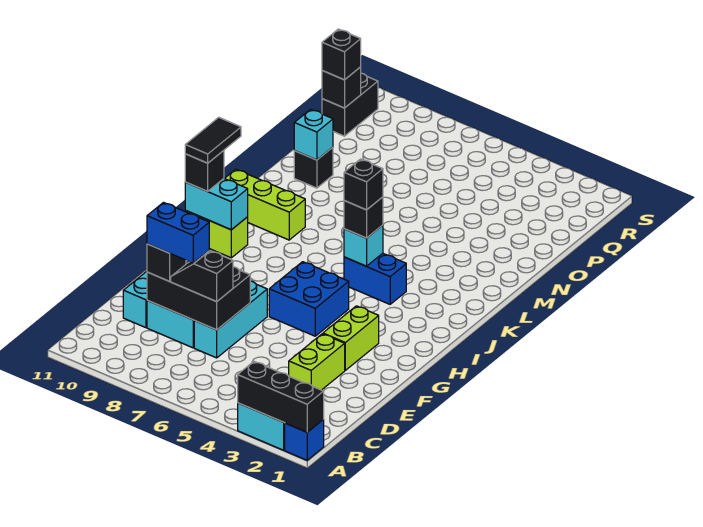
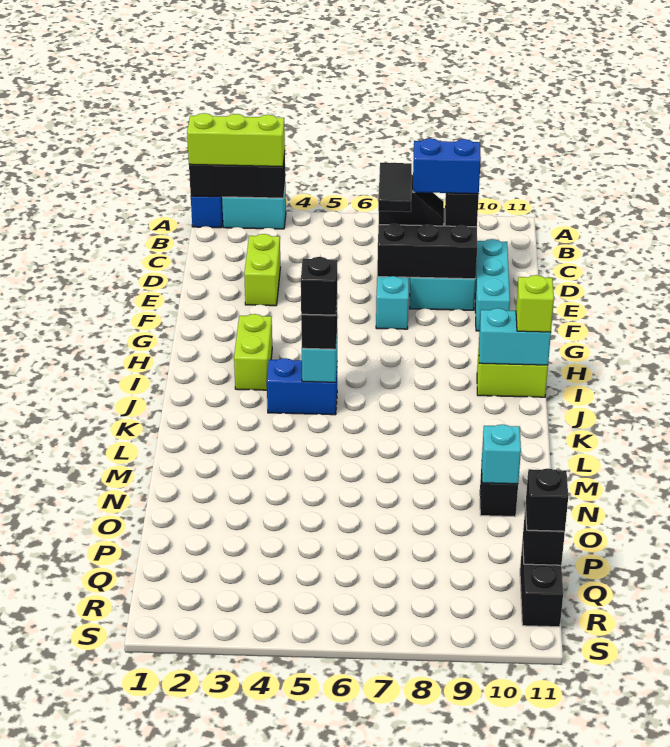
lime brick F3:G3 level 1 -> lime brick H3:I3 level 1
blue brick G5:H6 level 1 -> none
black brick I11 level 3 -> lime brick I11 level 3
black tile I11:J11 level 4 -> black tile D7:E7 level 4
lime brick K9:K11 level 1 -> lime brick A1:A3 level 3

